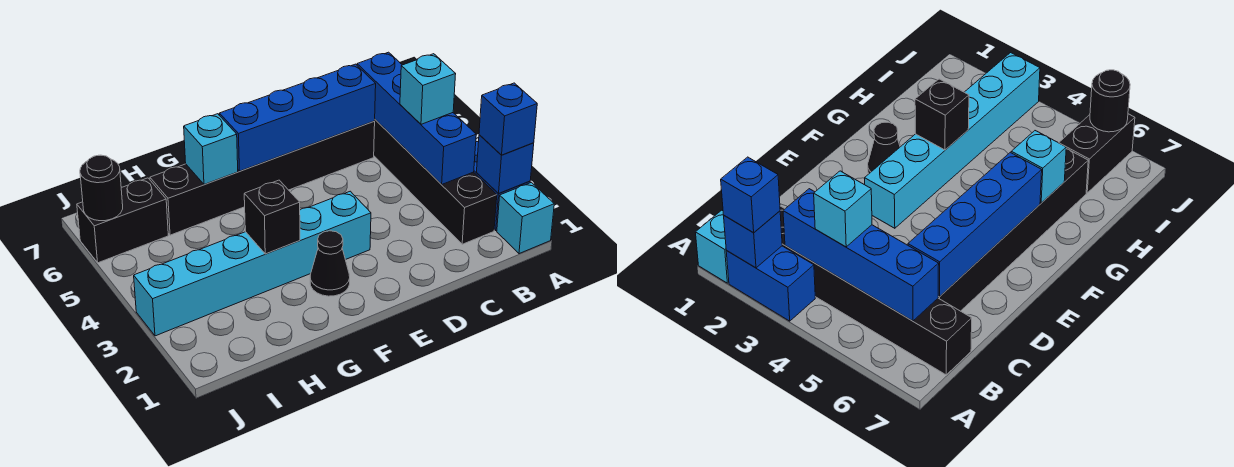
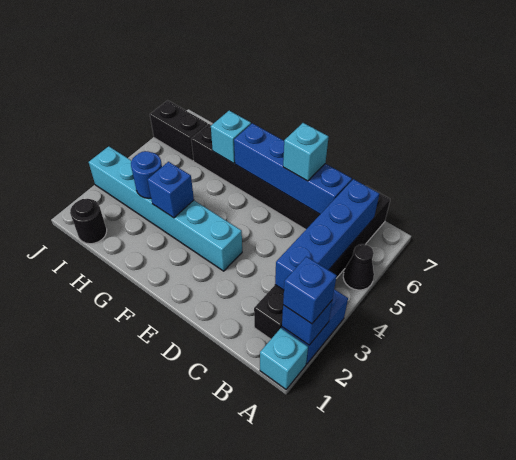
cyan brick B4 level 3 -> cyan brick D6 level 3
black cone F2 level 1 -> black cone A5 level 1
black brick G3 level 2 -> blue brick G3 level 2
none -> blue round brick H3 level 2
black round brick J6 level 2 -> black round brick I1 level 1

